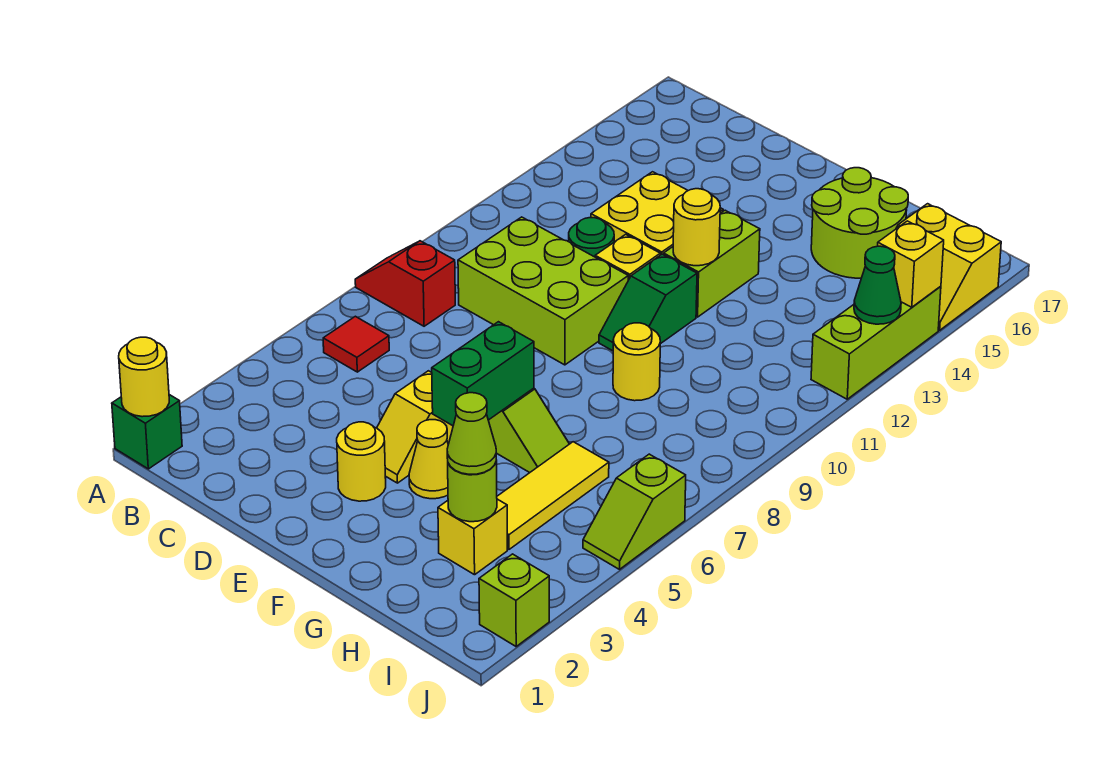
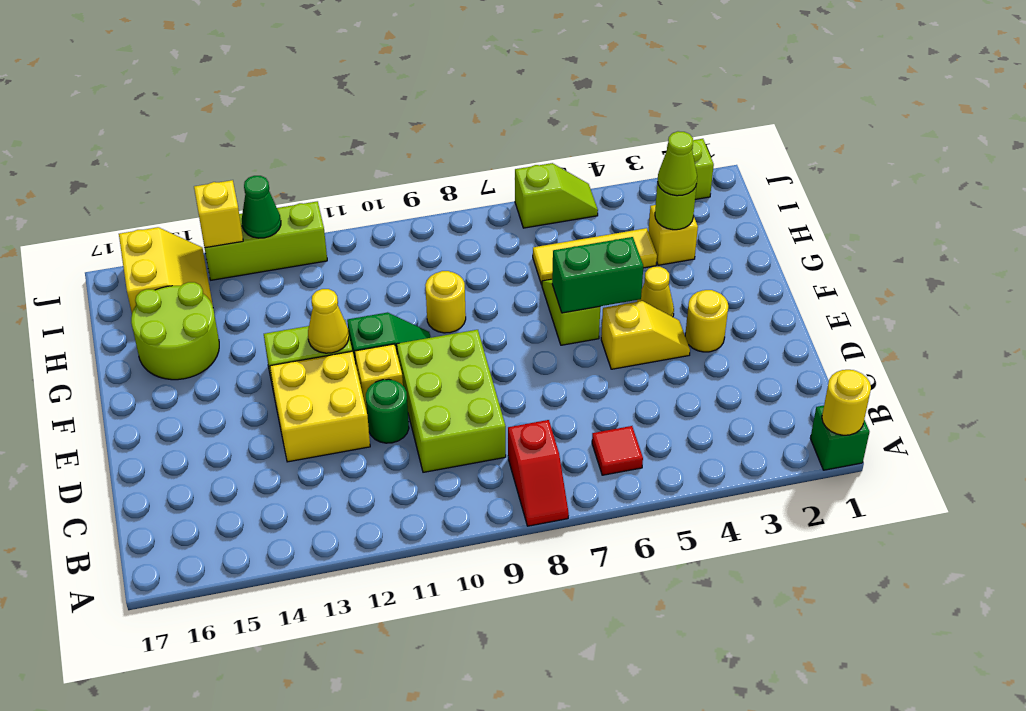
yellow round brick F12 level 2 -> yellow cone F12 level 2

